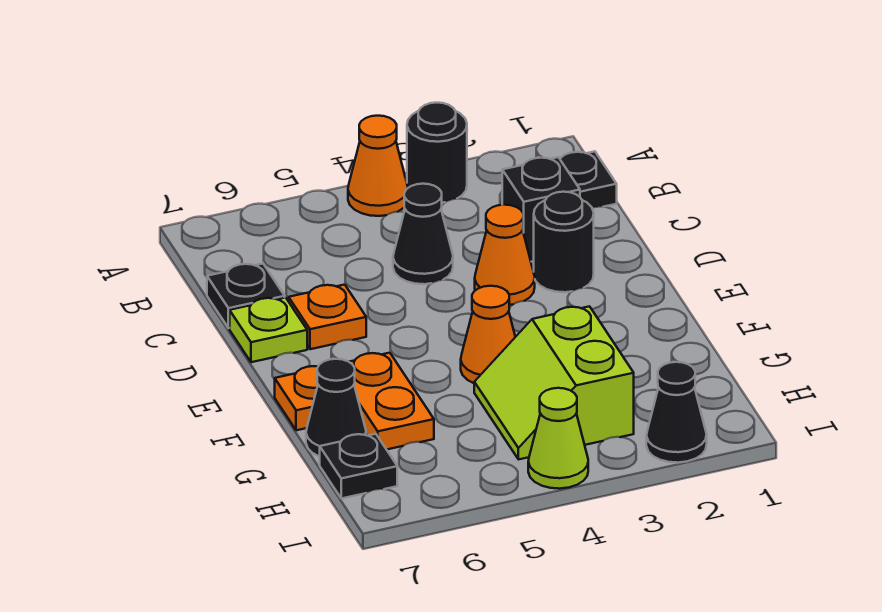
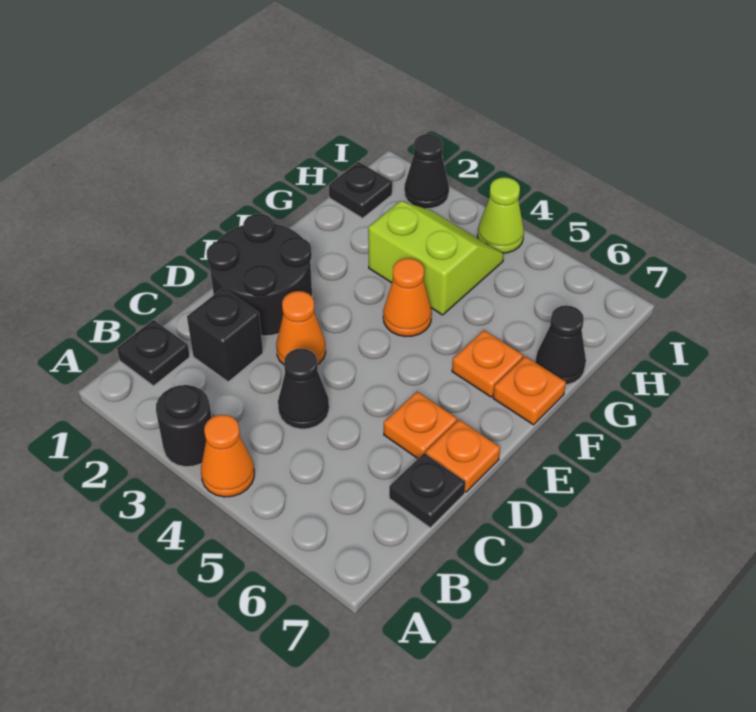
black round brick D2 level 1 -> black round brick D1:E2 level 1
lime plate D7 level 1 -> orange plate D7 level 1
orange plate F6:G6 level 1 -> orange plate F6 level 1
lime slope G3:H4 level 1 top 3 -> lime slope G3:H4 level 1 top G
black plate H7 level 1 -> black plate H1 level 1

